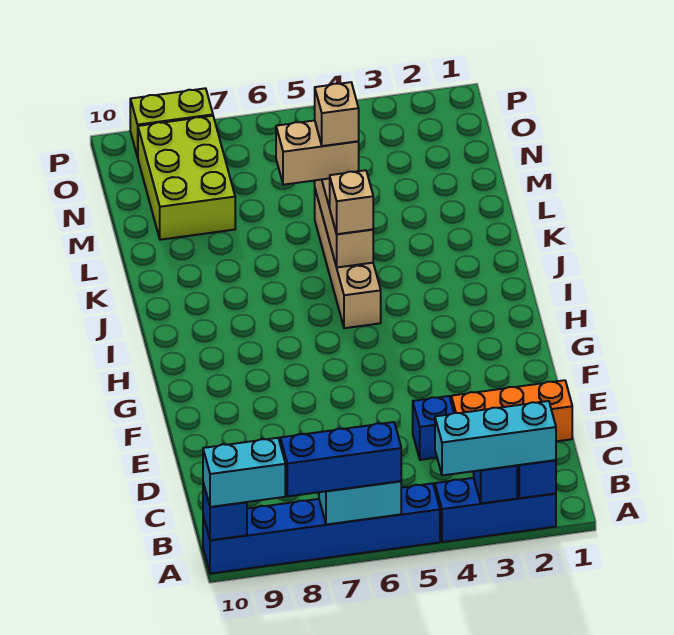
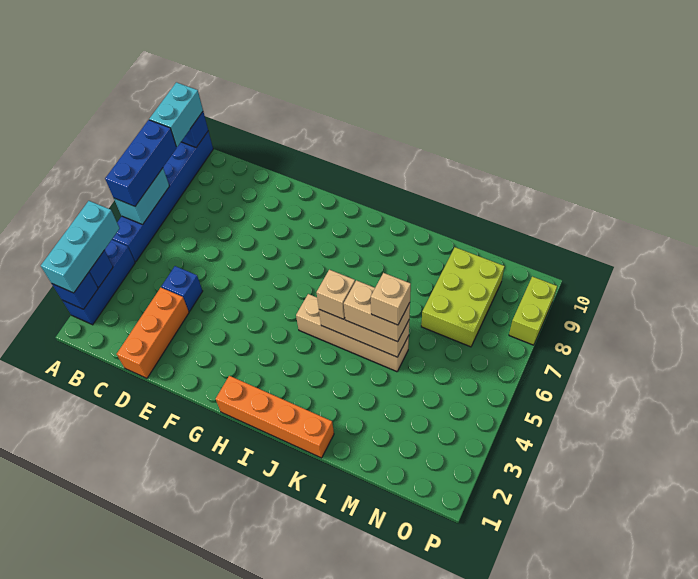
none -> orange brick H1:K1 level 1
tan brick L5:L6 level 3 -> tan brick K5:L5 level 3
lime brick M8:O9 level 1 -> lime brick M7:N9 level 1

